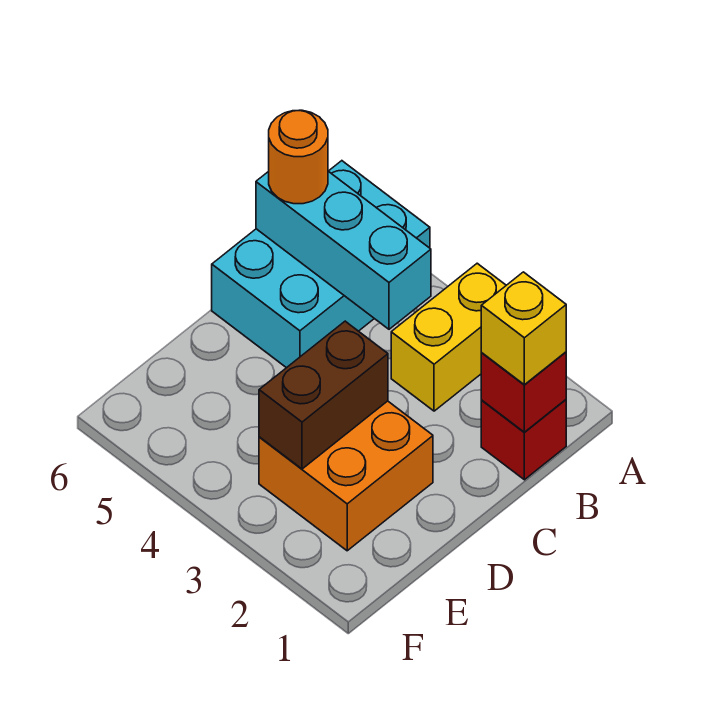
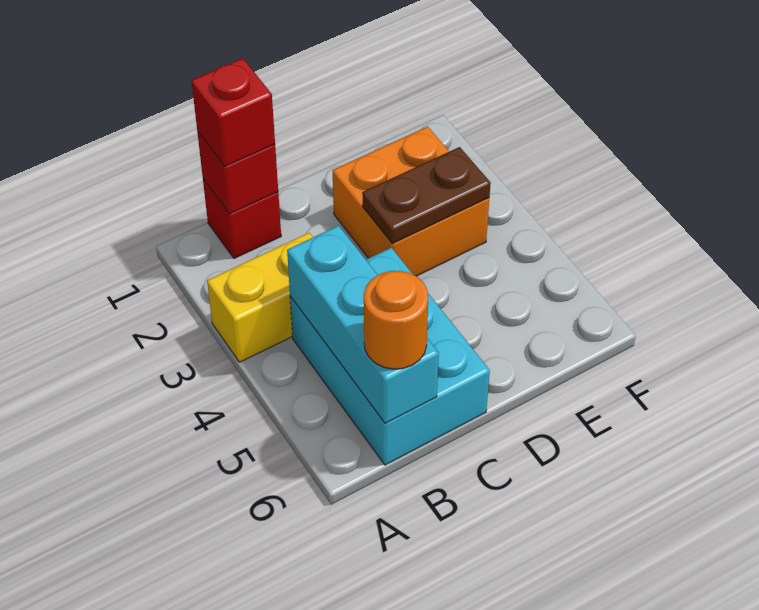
cyan brick A5:C6 level 1 -> cyan brick B4:C6 level 1
yellow brick B1 level 3 -> red brick B1 level 3
brown brick D3:E3 level 2 -> brown plate D3:E3 level 2

